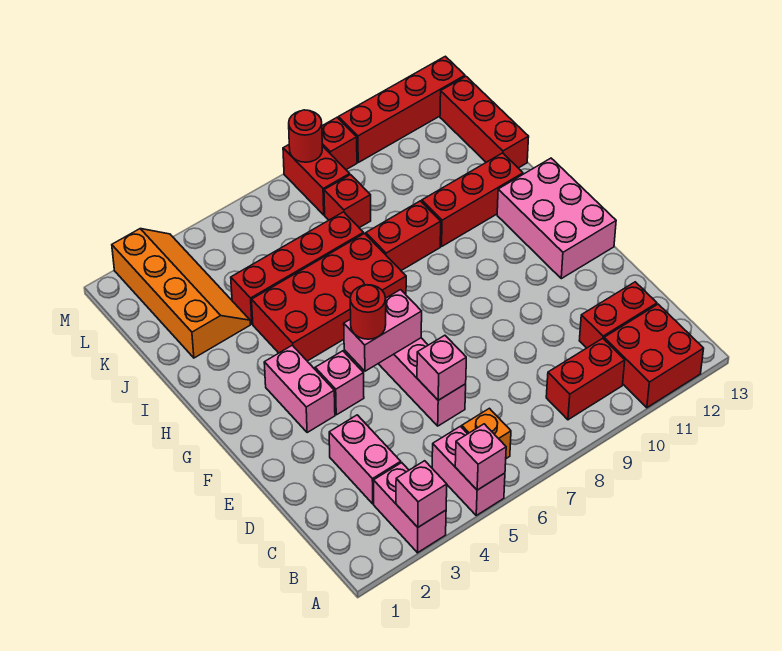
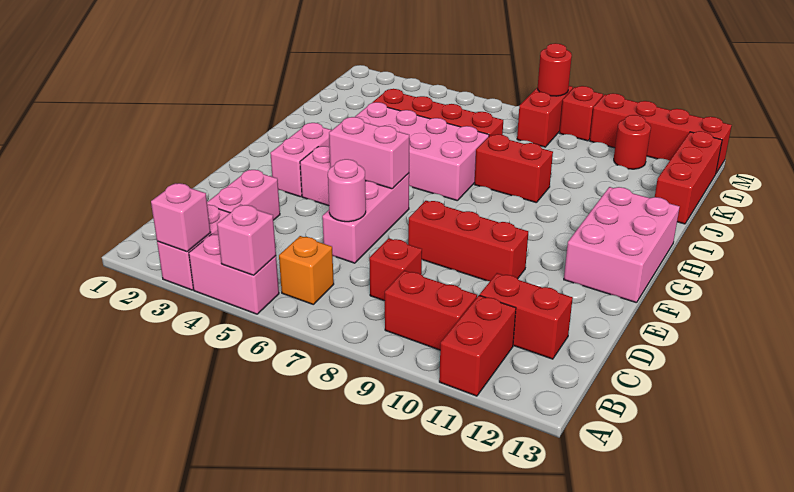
pink brick A5:B5 level 1 -> pink brick A4:A5 level 1
red brick A11:B12 level 1 -> red brick A11:B11 level 1
pink brick D6 level 2 -> pink round brick D6 level 2
red round brick F5 level 3 -> red round brick L11 level 1
red brick H4:I7 level 1 -> pink brick H4:I7 level 1
red brick I10:I12 level 1 -> red brick E8:E10 level 1
orange slope J2:M3 level 1 top 2 -> none
red brick K8 level 1 -> red brick C8 level 1

